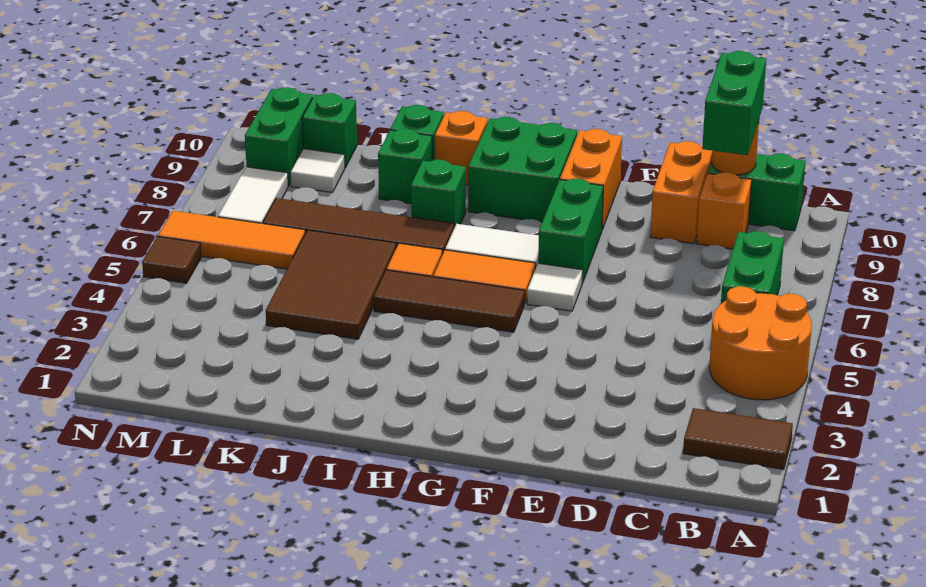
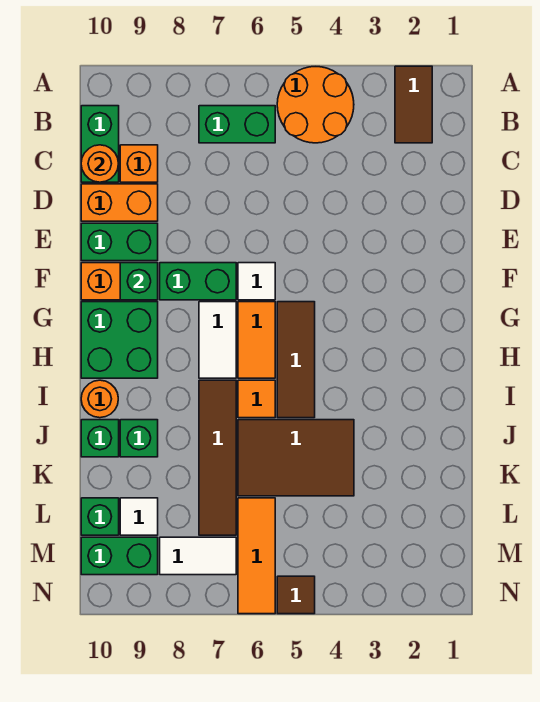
green brick C9:C10 level 3 -> green brick E9:E10 level 1
green brick I8 level 1 -> green brick F9 level 2
orange brick I10 level 1 -> orange round brick I10 level 1

